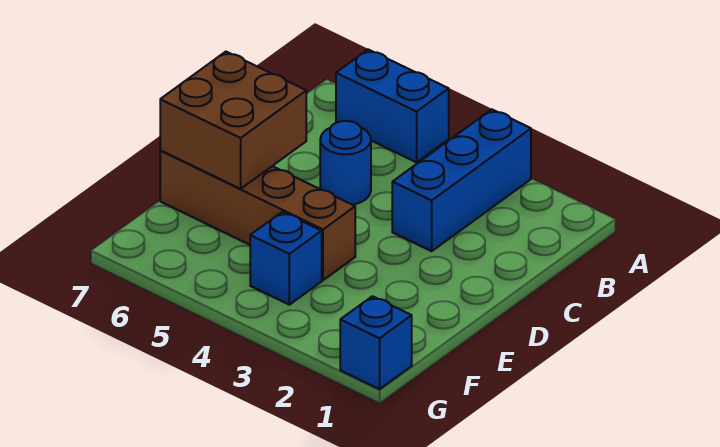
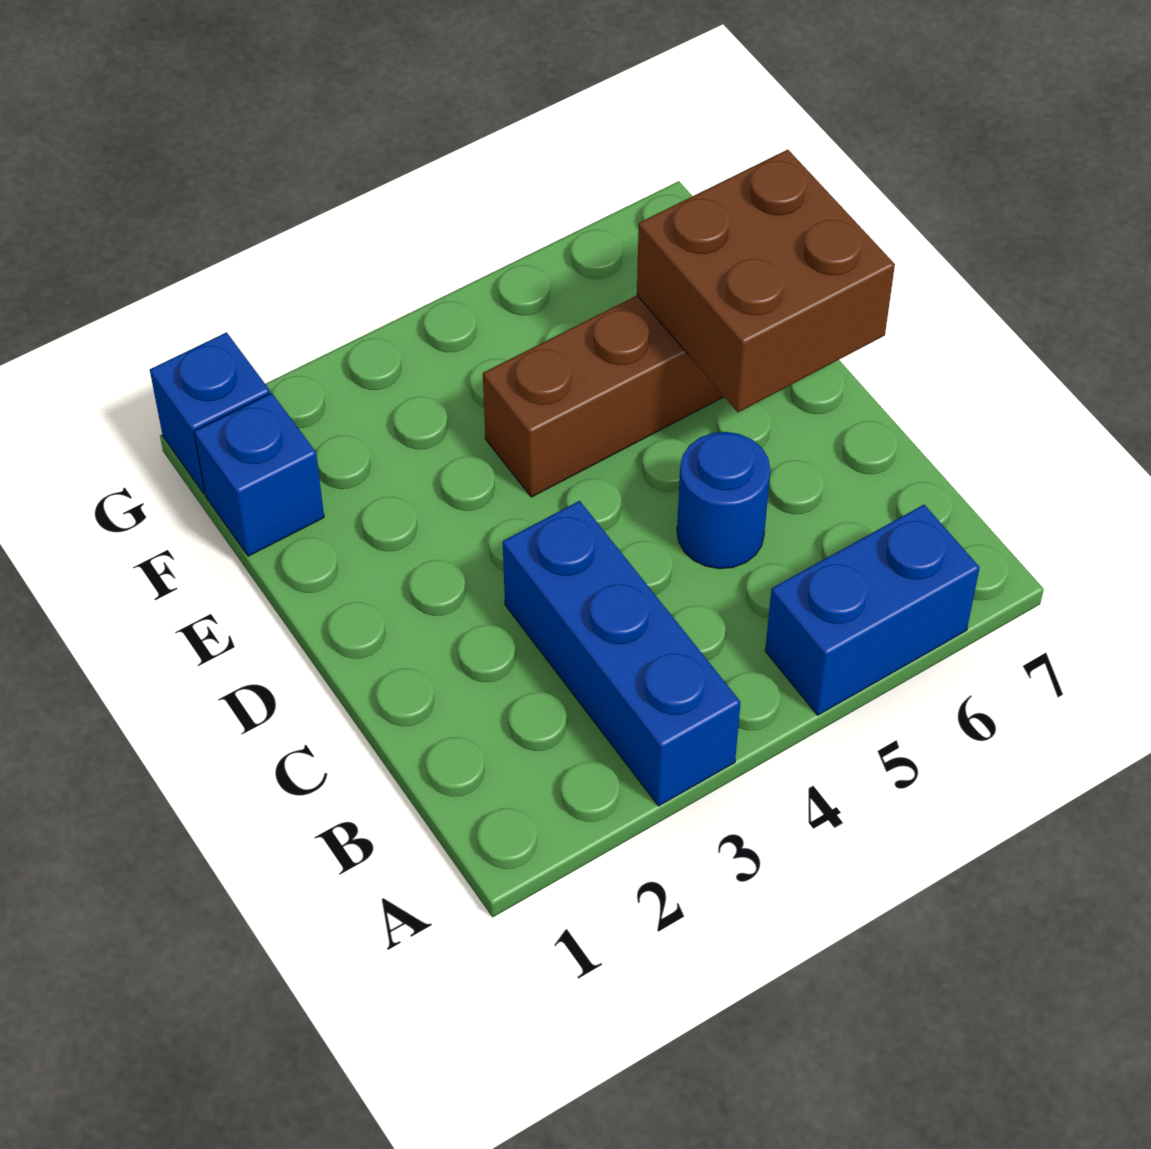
blue brick F4 level 1 -> blue brick F1 level 1

